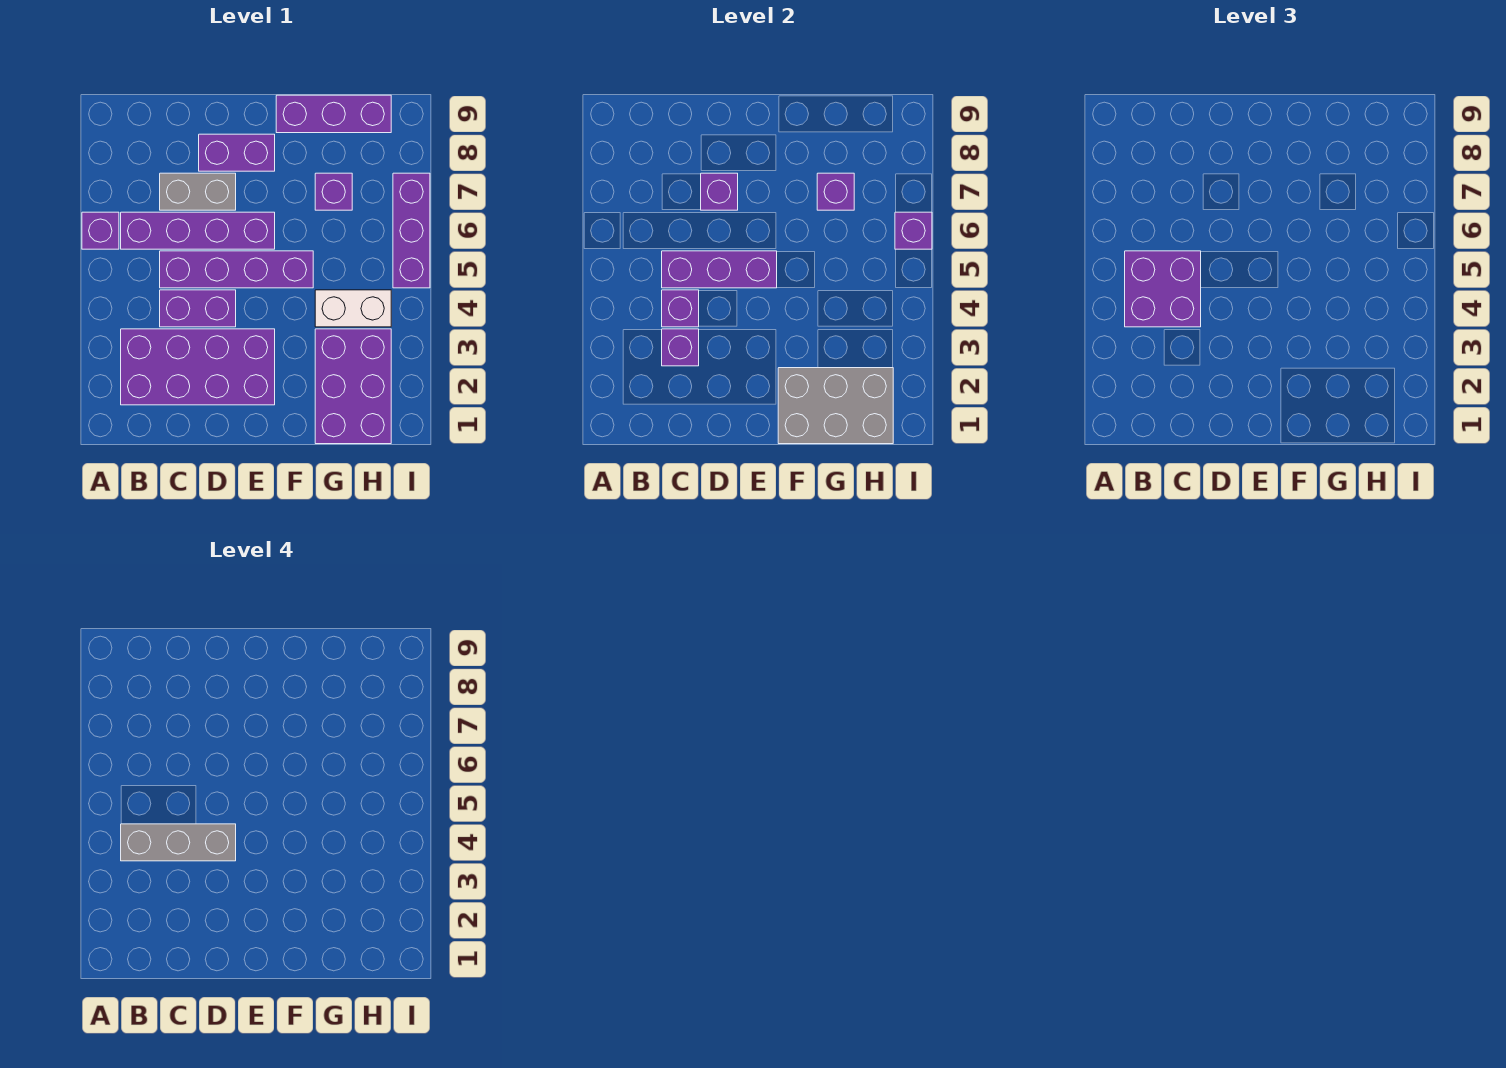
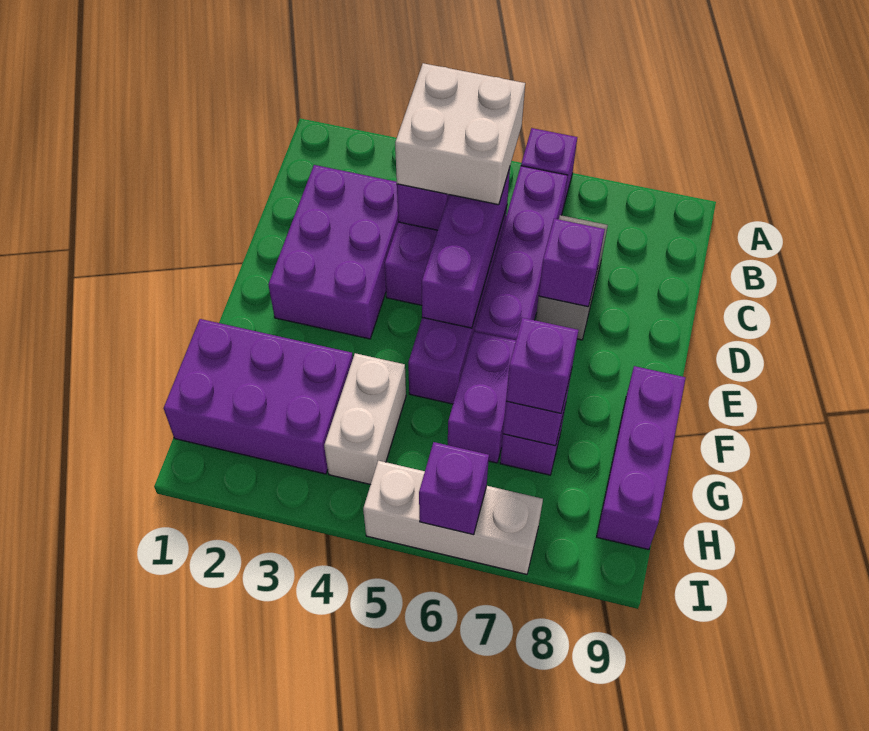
purple brick B2:E3 level 1 -> purple brick C2:E3 level 1
purple brick B4:C5 level 3 -> white brick B4:C5 level 3
grey brick B4:D4 level 4 -> none
purple brick C3 level 2 -> purple brick G7 level 3
purple brick D8:E8 level 1 -> purple brick F6:G6 level 1
grey brick F1:H2 level 2 -> none
purple brick I5:I7 level 1 -> white brick I5:I7 level 1

